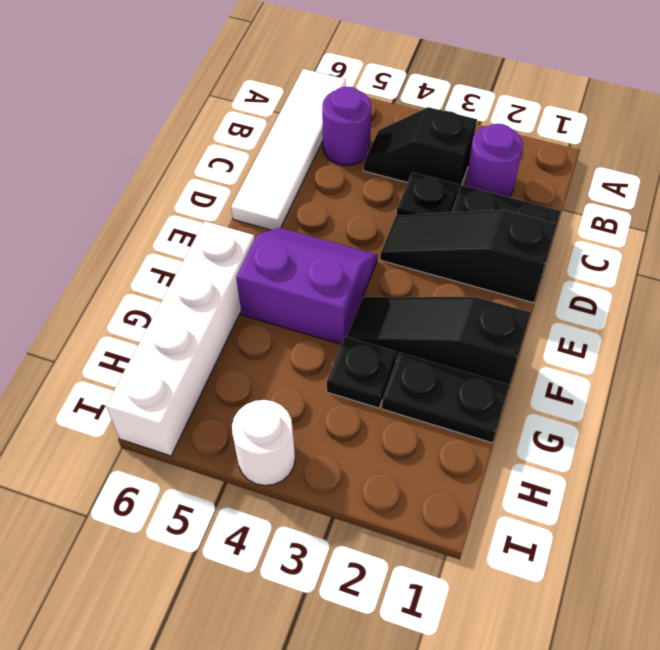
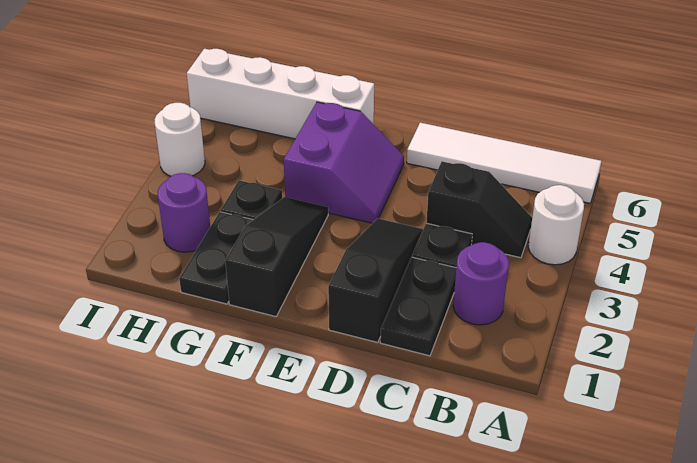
none -> white round brick A4 level 1
black slope B3:B4 level 1 top 3 -> black slope B4:C4 level 1 top C
purple round brick B5 level 1 -> purple round brick H2 level 1

